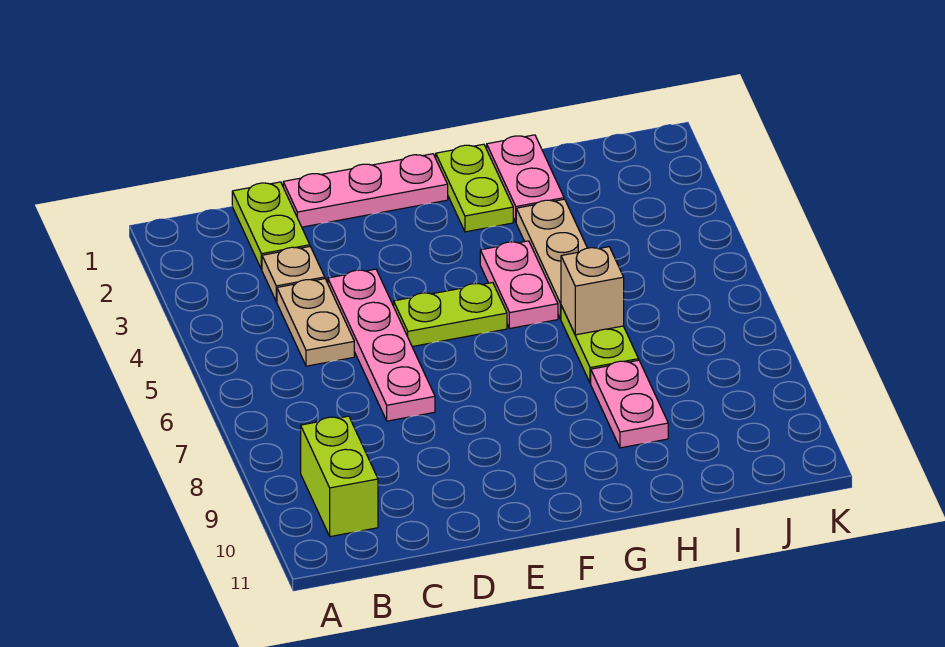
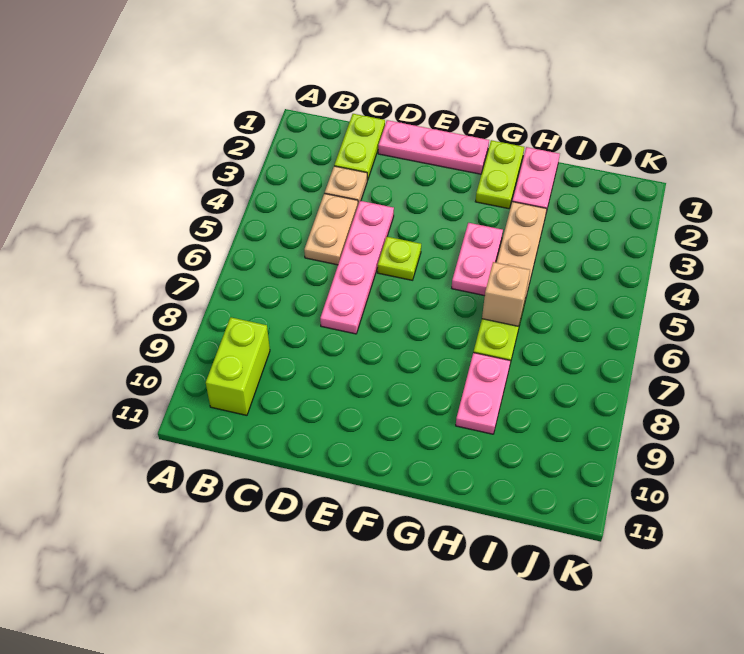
lime plate E5:F5 level 1 -> lime plate E5 level 1

